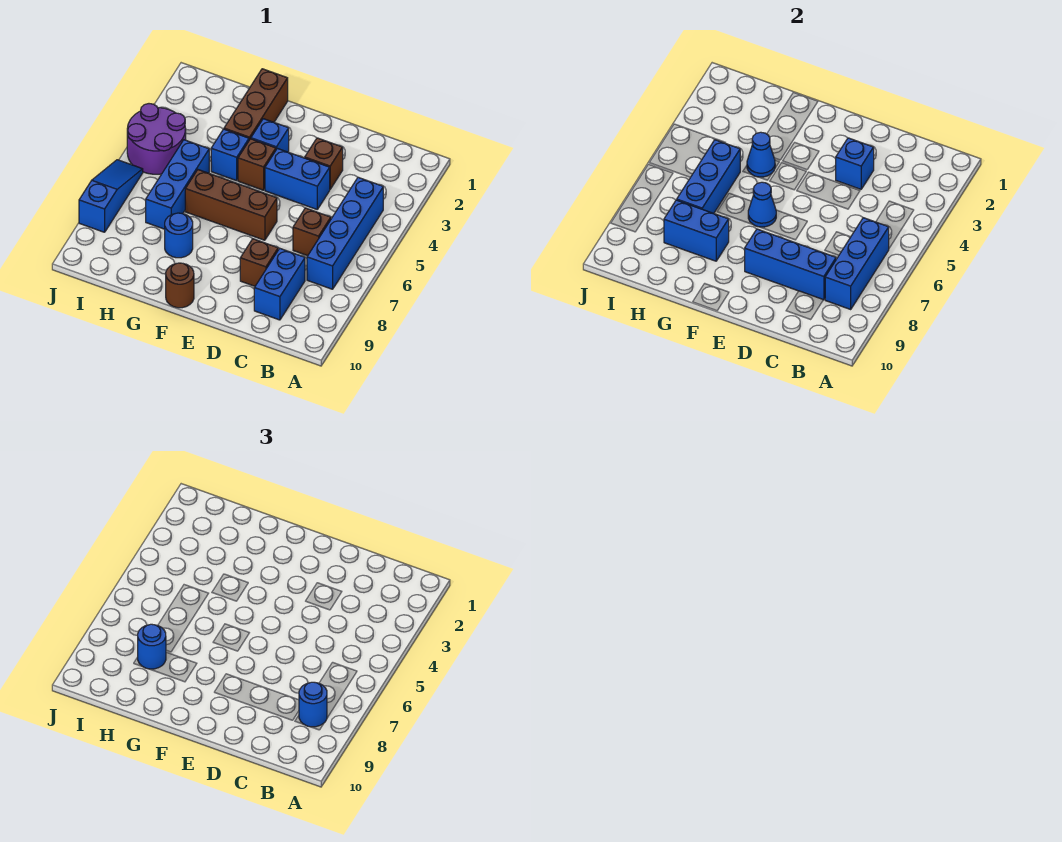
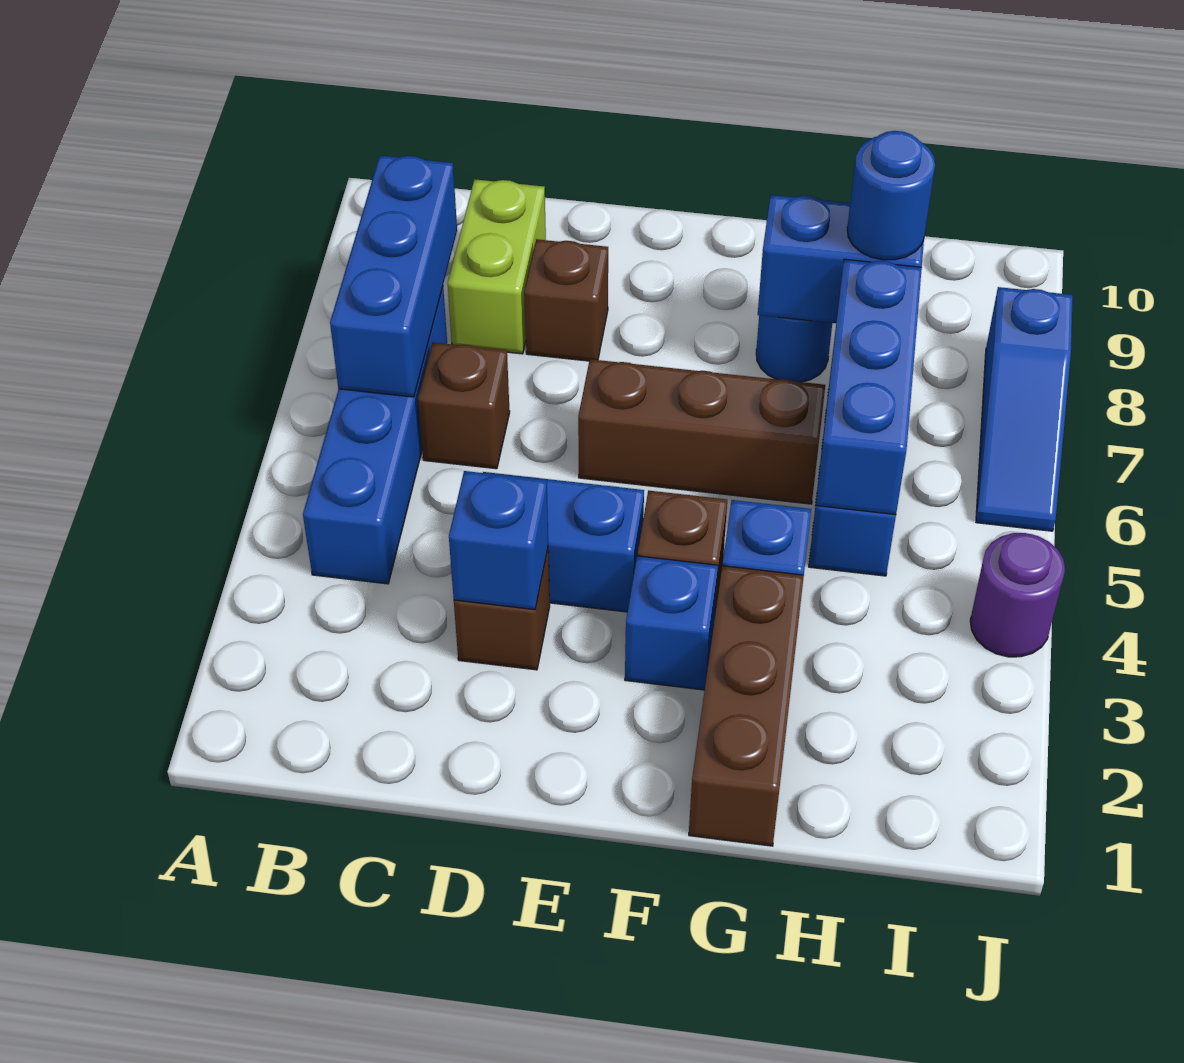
blue round brick B8 level 3 -> none
blue brick C8:C9 level 1 -> lime brick C8:C9 level 1
blue brick C8:E8 level 2 -> none
blue cone F6 level 2 -> none
brown round brick F10 level 1 -> none
blue cone G4 level 2 -> none
purple round brick I4:J5 level 1 -> purple round brick J4 level 1

